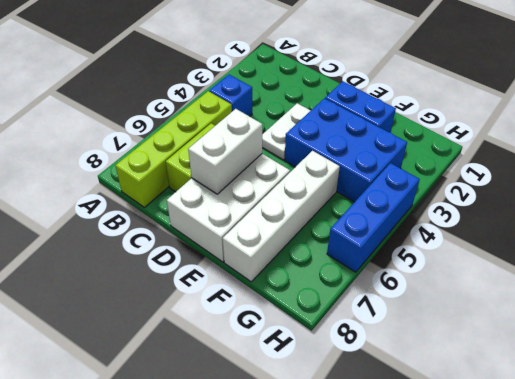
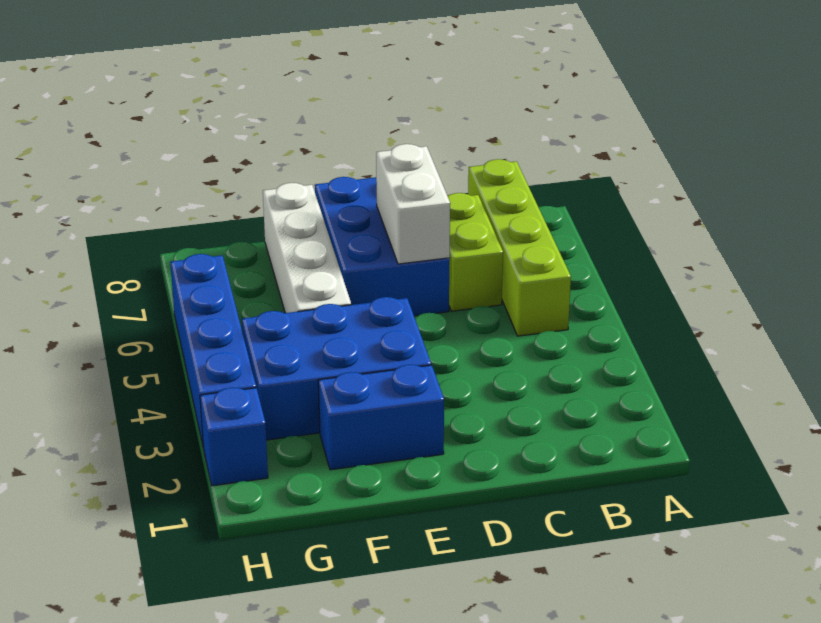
blue brick B4 level 1 -> blue brick H2 level 1
white plate D3:D4 level 1 -> none
white brick D6:E8 level 1 -> blue brick D6:E8 level 1
blue brick H4:H6 level 1 -> blue brick H3:H6 level 1

